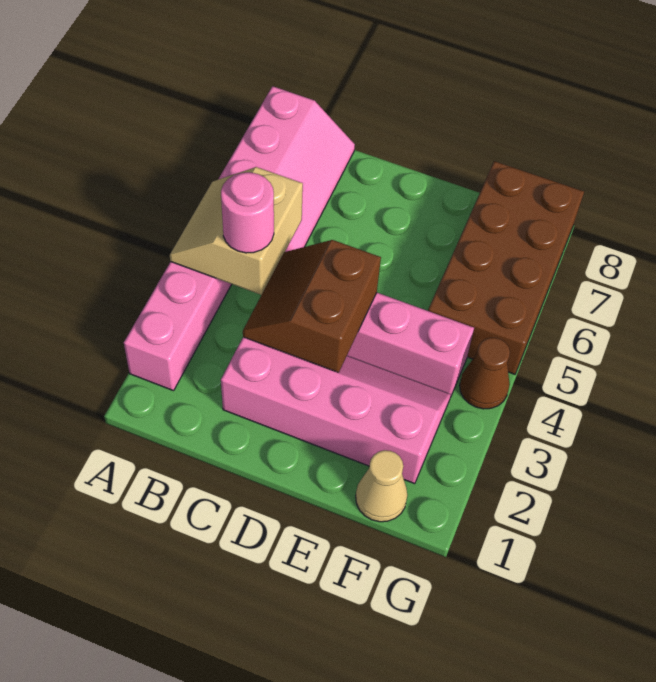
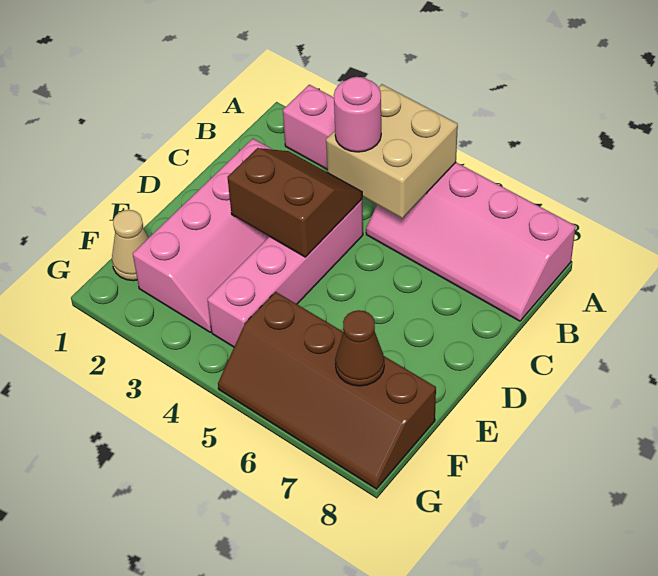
tan slope A4:B5 level 2 top B -> tan brick A4:B5 level 2
brown brick F5:G8 level 1 -> brown slope F5:G8 level 1 top F
brown cone G4 level 1 -> brown cone F7 level 2

